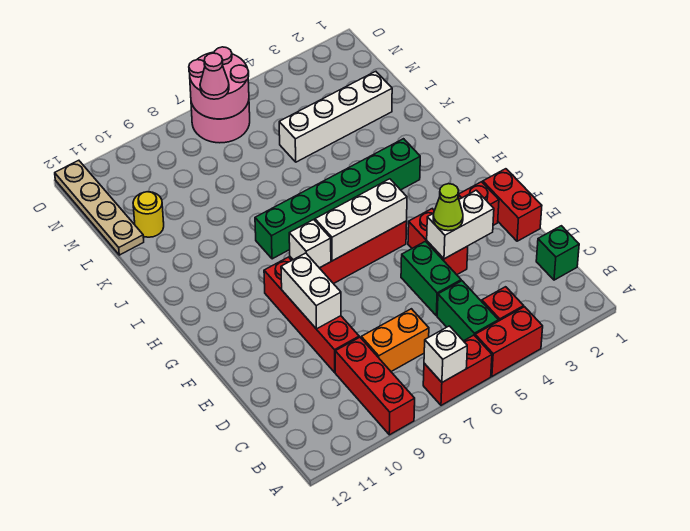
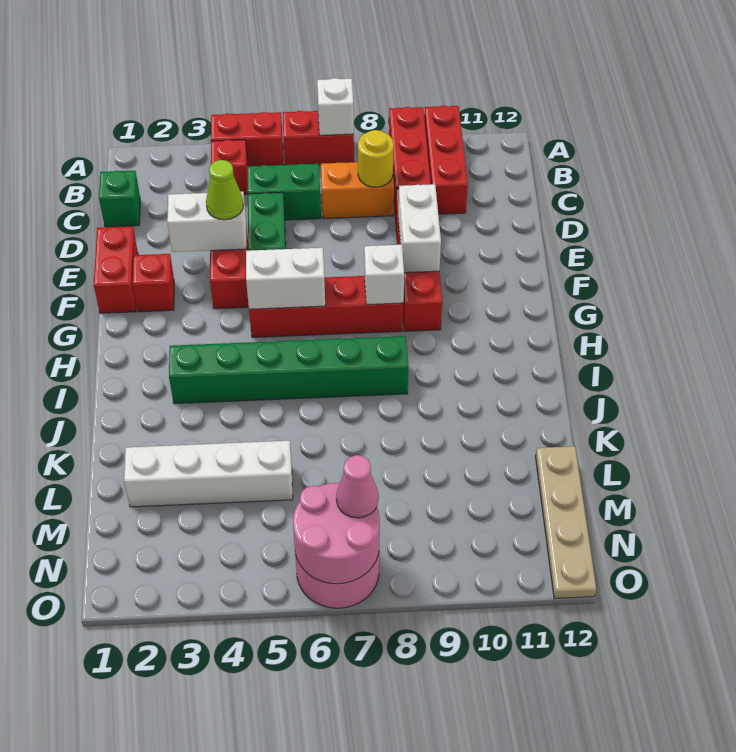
none -> red brick A10:C10 level 1
green brick B5:C5 level 1 -> green brick C5:C6 level 1
white brick G5:G7 level 2 -> white brick G5:G6 level 2
yellow round brick L11 level 1 -> yellow round brick C8 level 2

